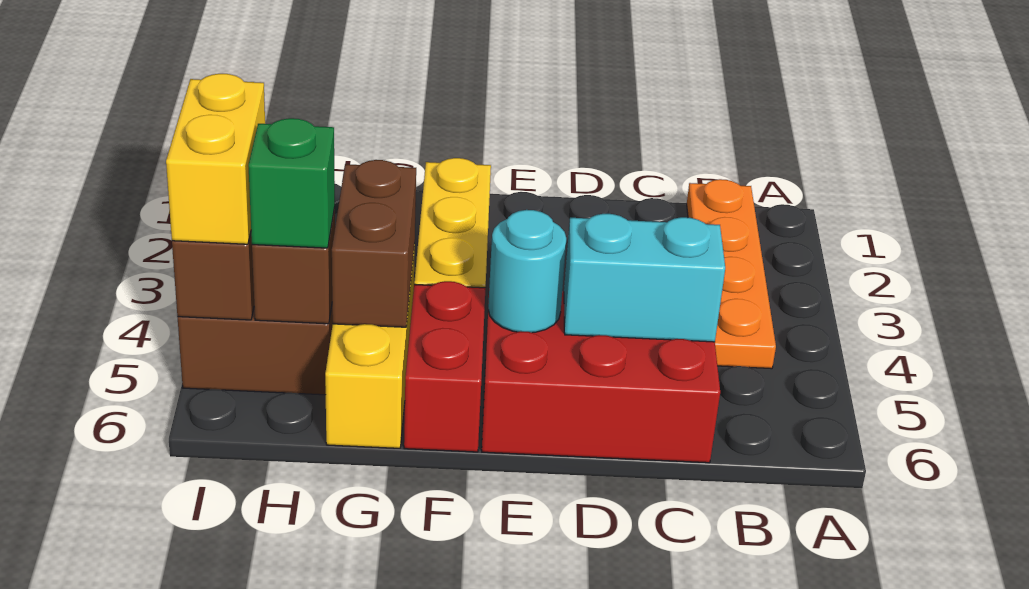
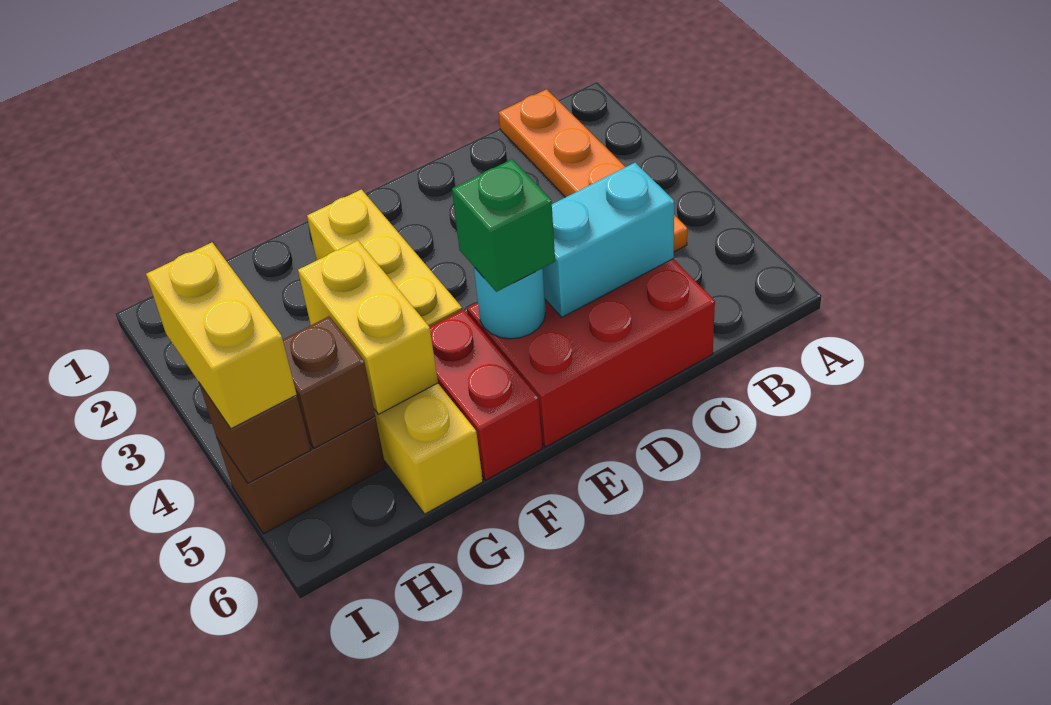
brown brick G4:G5 level 2 -> yellow brick G4:G5 level 2
green brick H5 level 3 -> green brick E5 level 3

